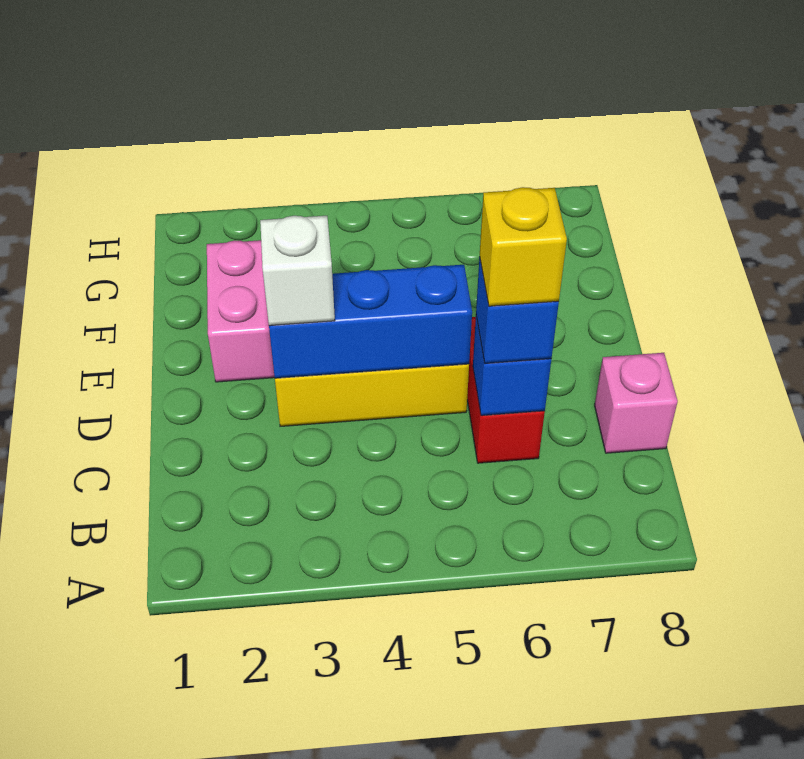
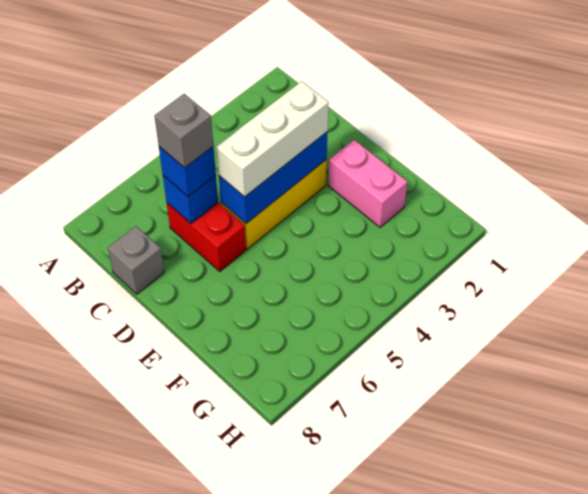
yellow brick C6 level 4 -> grey brick C6 level 4
pink brick C8 level 1 -> grey brick C8 level 1
white brick D3 level 3 -> white brick D3:D5 level 3

